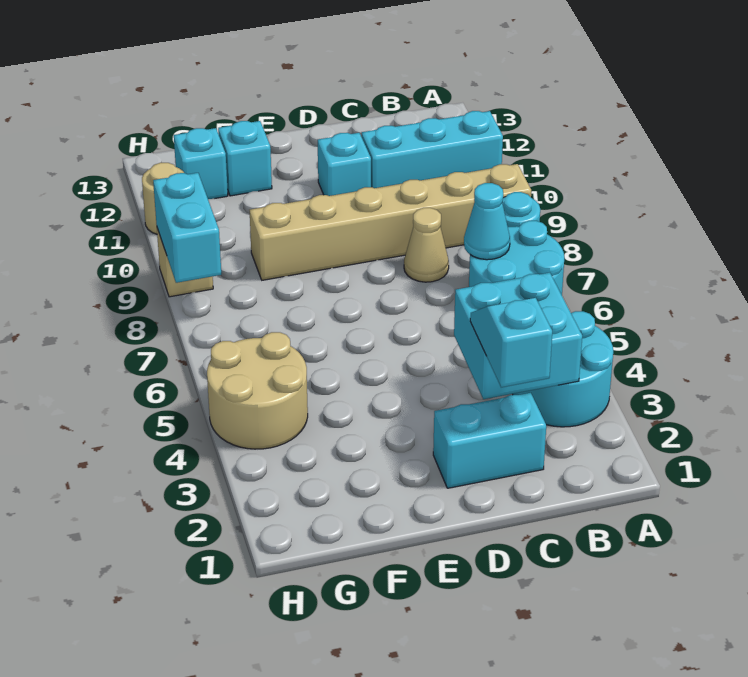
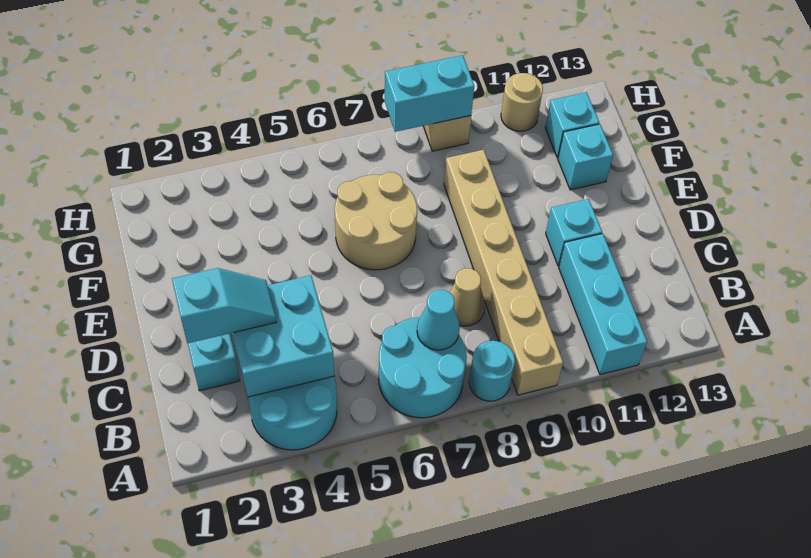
tan round brick G4:H5 level 1 -> tan round brick E6:F7 level 1

